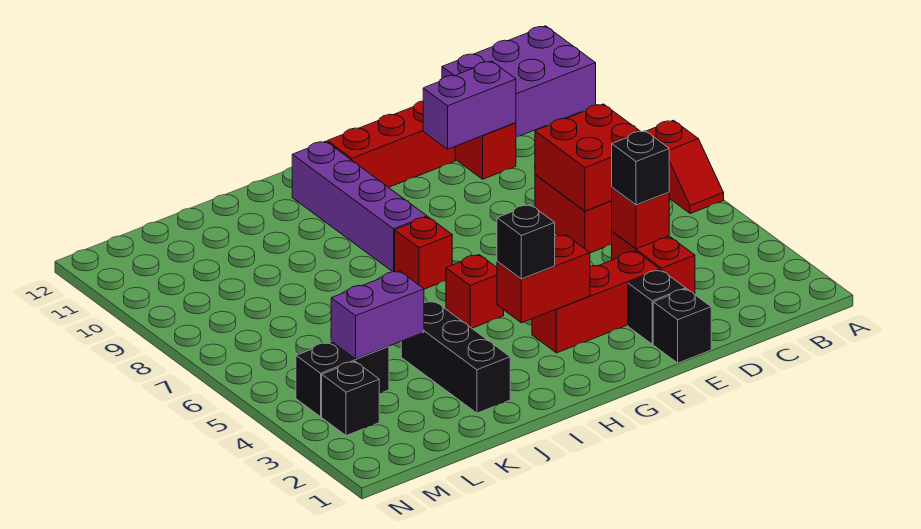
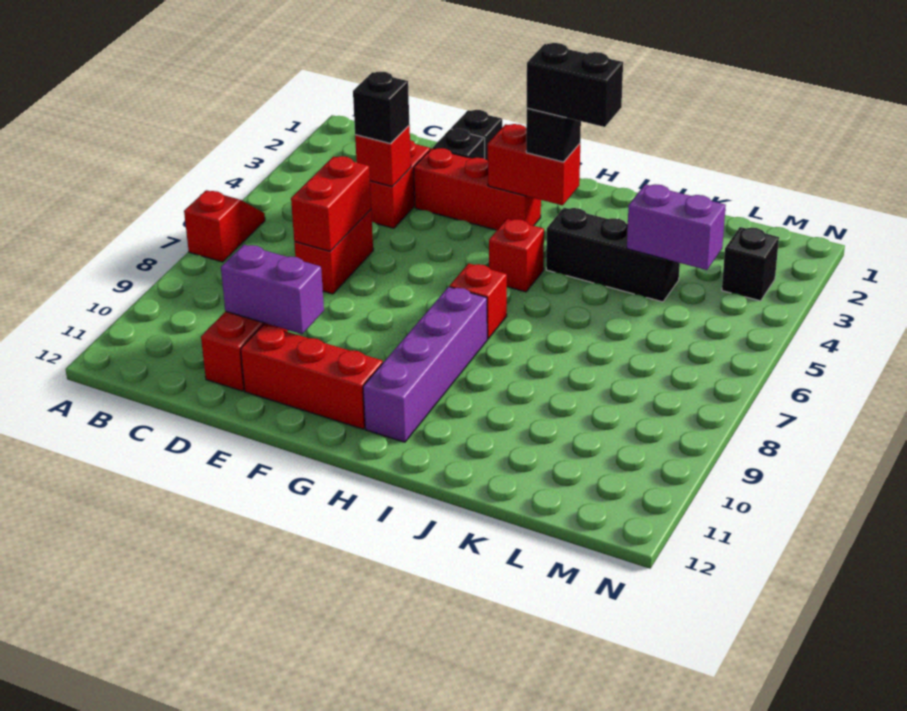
purple brick A11:C12 level 1 -> none
red brick C6:D7 level 2 -> red brick D6:D7 level 2
black brick J2:J4 level 1 -> black brick I4:K4 level 1
black brick L4:M4 level 1 -> black brick H3:I3 level 4

